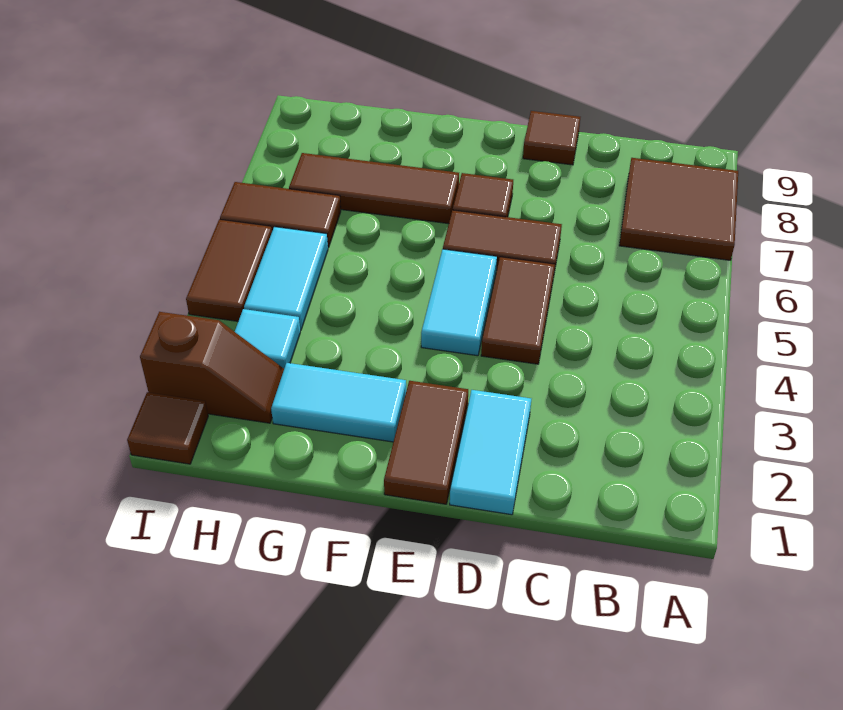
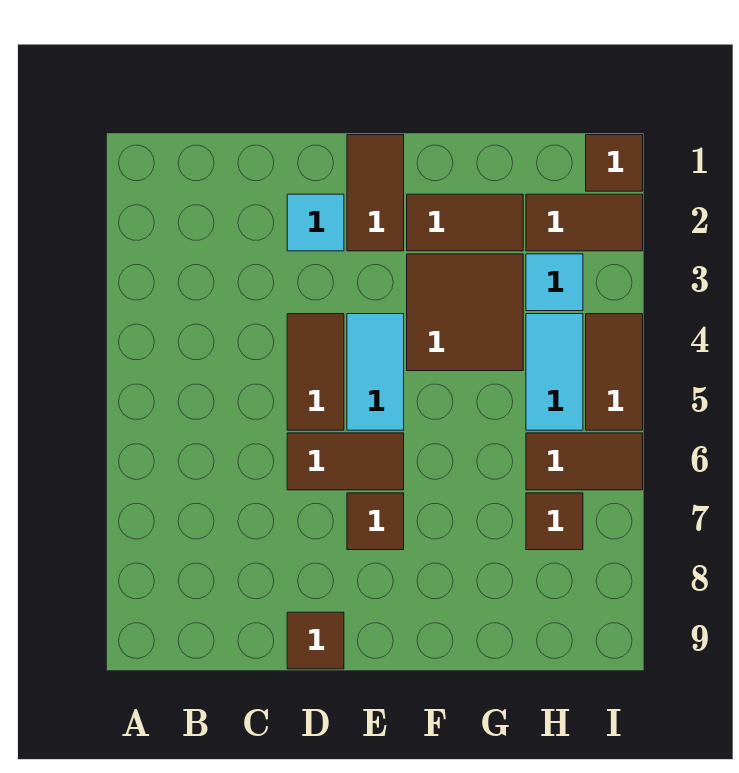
brown tile A7:B8 level 1 -> brown tile F3:G4 level 1
cyan tile D1:D2 level 1 -> cyan tile D2 level 1
cyan tile F2:G2 level 1 -> brown tile F2:G2 level 1
brown tile F7:H7 level 1 -> brown tile H7 level 1
brown slope H2:I2 level 1 top I -> brown tile H2:I2 level 1

